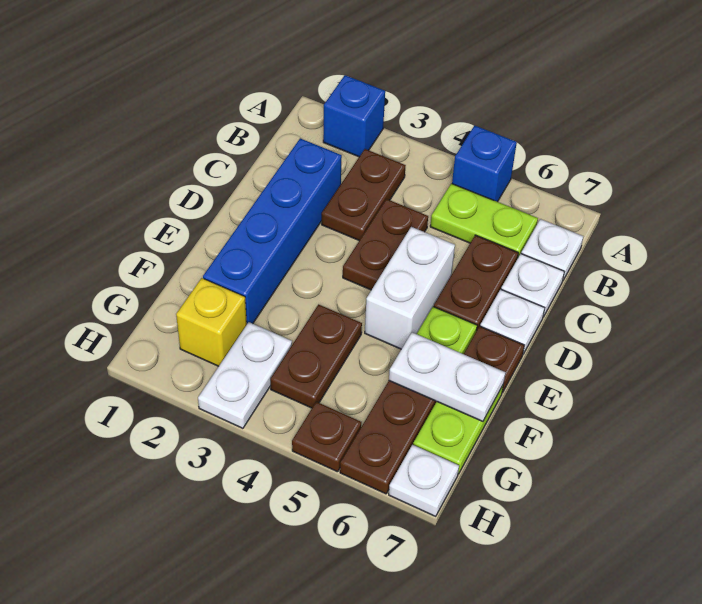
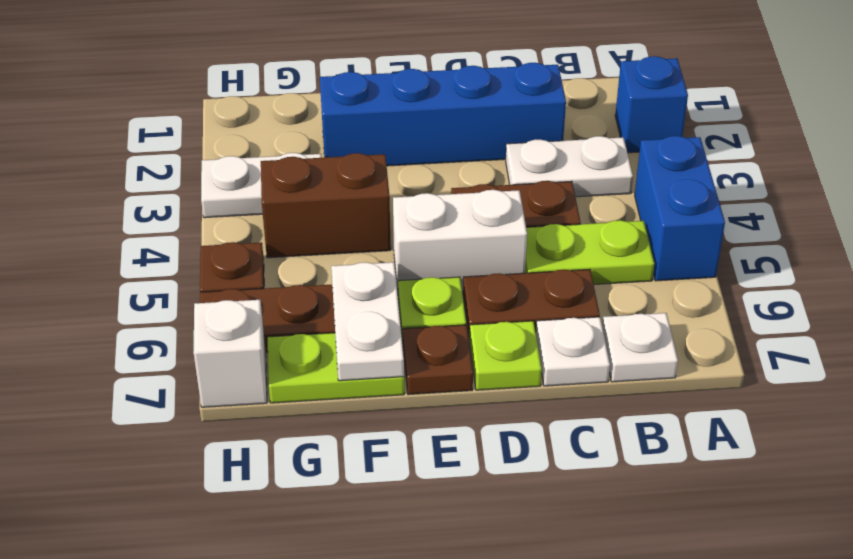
blue brick A5 level 1 -> blue brick A4:A5 level 1
brown plate B3:C3 level 1 -> white plate B3:C3 level 1
lime plate B5:B6 level 1 -> lime plate B5:C5 level 1
white plate D7 level 1 -> lime plate D7 level 1
brown plate F4:G4 level 1 -> brown brick F4:G4 level 1
yellow brick G2 level 1 -> none
white plate H7 level 1 -> white brick H7 level 1

